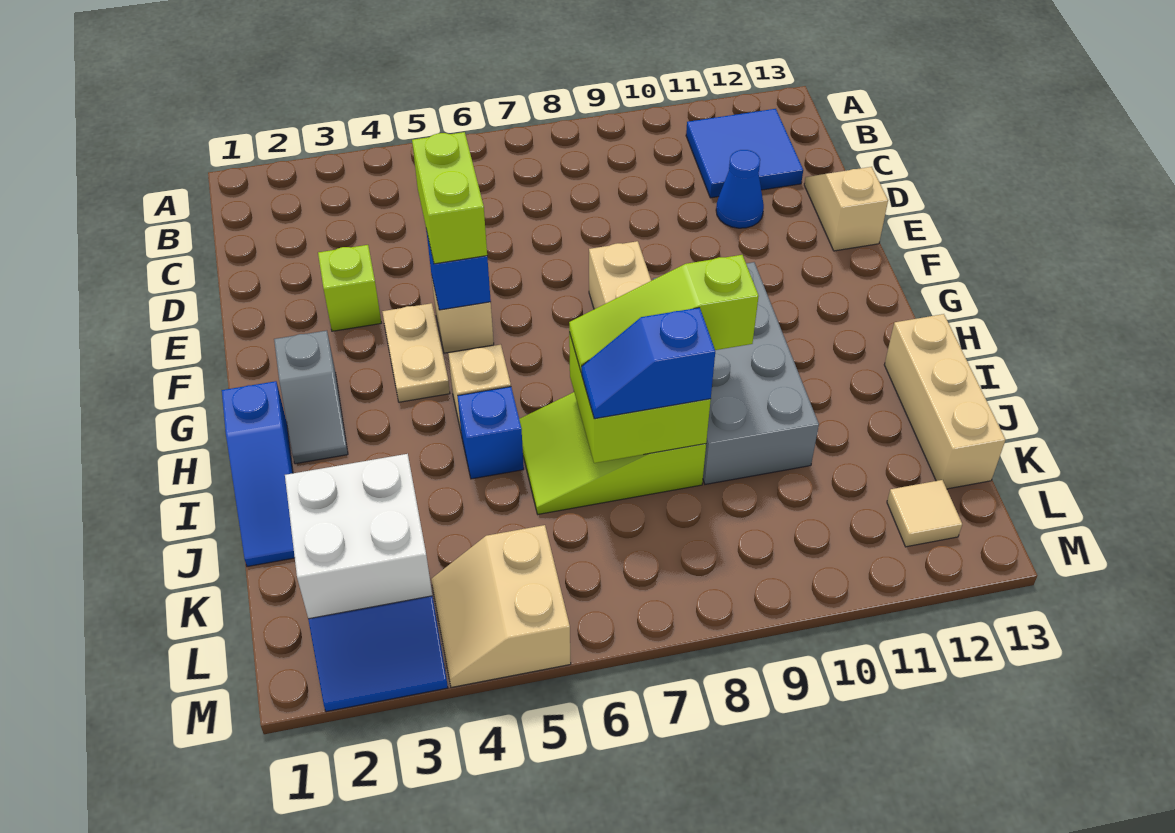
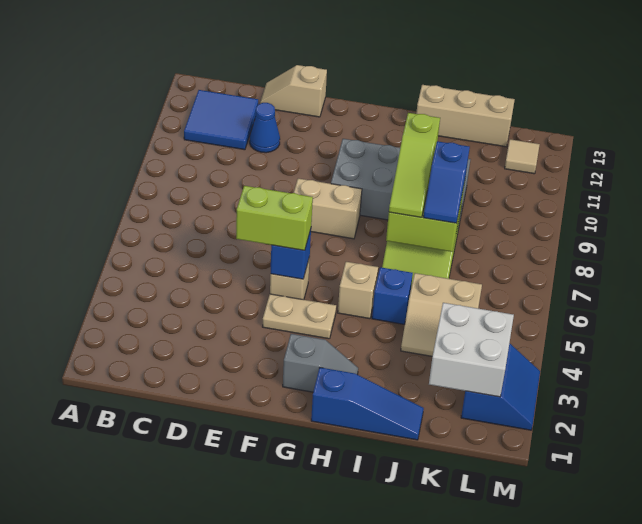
lime brick E3 level 1 -> none
tan slope L4:M5 level 1 top 5 -> tan slope J4:K5 level 1 top 5

